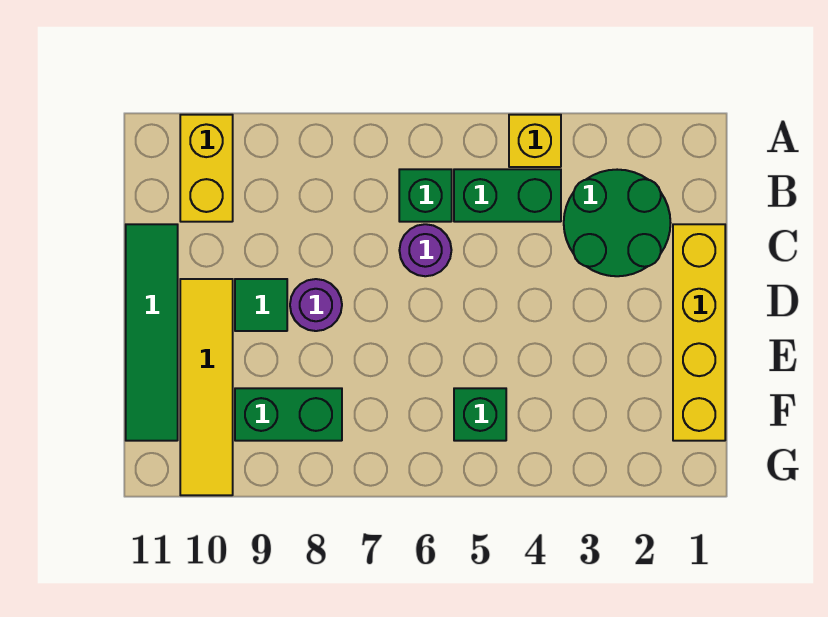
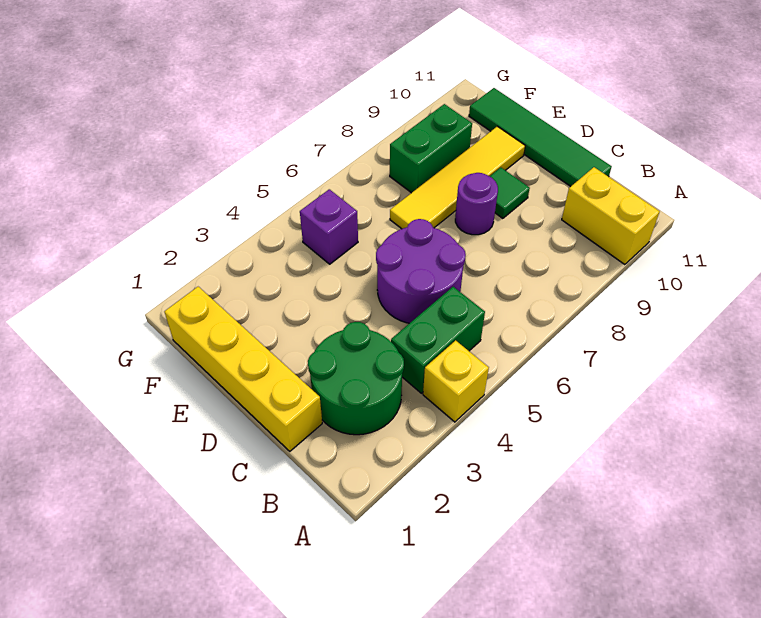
green brick B6 level 1 -> none
purple round brick C6 level 1 -> purple round brick C5:D6 level 1
yellow tile D10:G10 level 1 -> yellow tile E7:E10 level 1
green brick F5 level 1 -> purple brick F5 level 1

